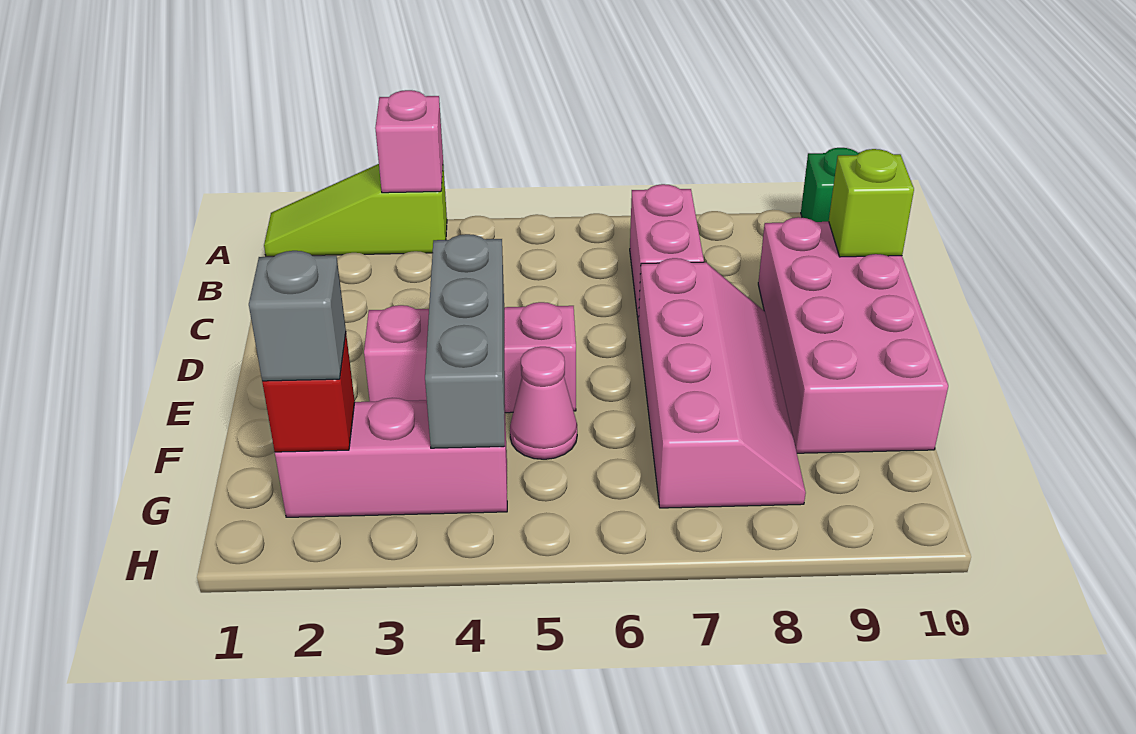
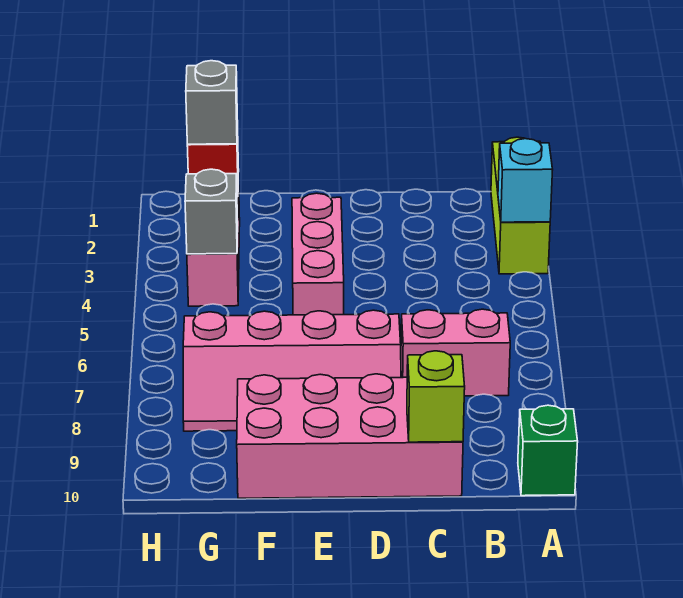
lime slope A1:A3 level 1 top 3 -> lime brick A1:A3 level 1
pink brick A3 level 2 -> cyan brick A3 level 2
grey brick E4:G4 level 2 -> grey brick G4 level 2
pink cone F5 level 1 -> none

